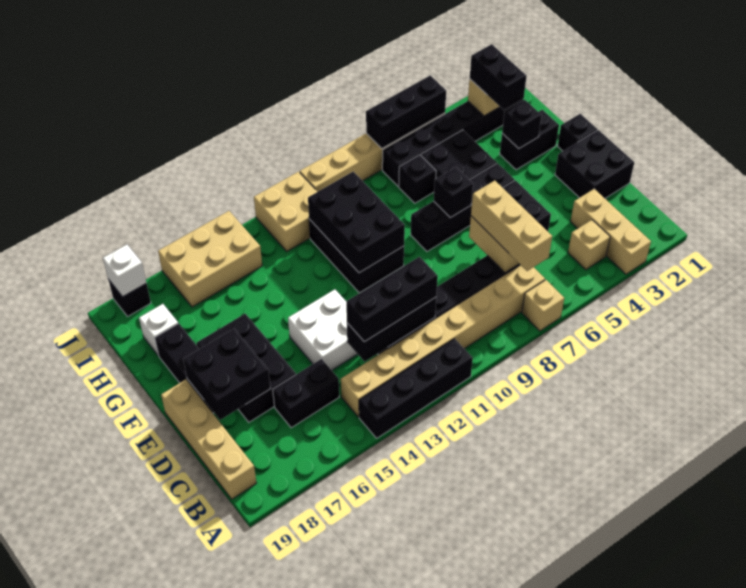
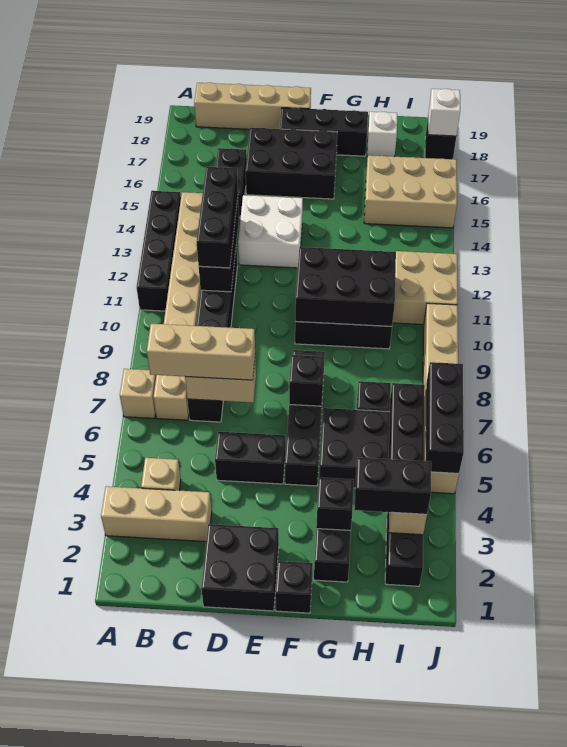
black brick D17:E18 level 2 -> none
tan brick I14:J16 level 1 -> tan brick H15:J16 level 1

